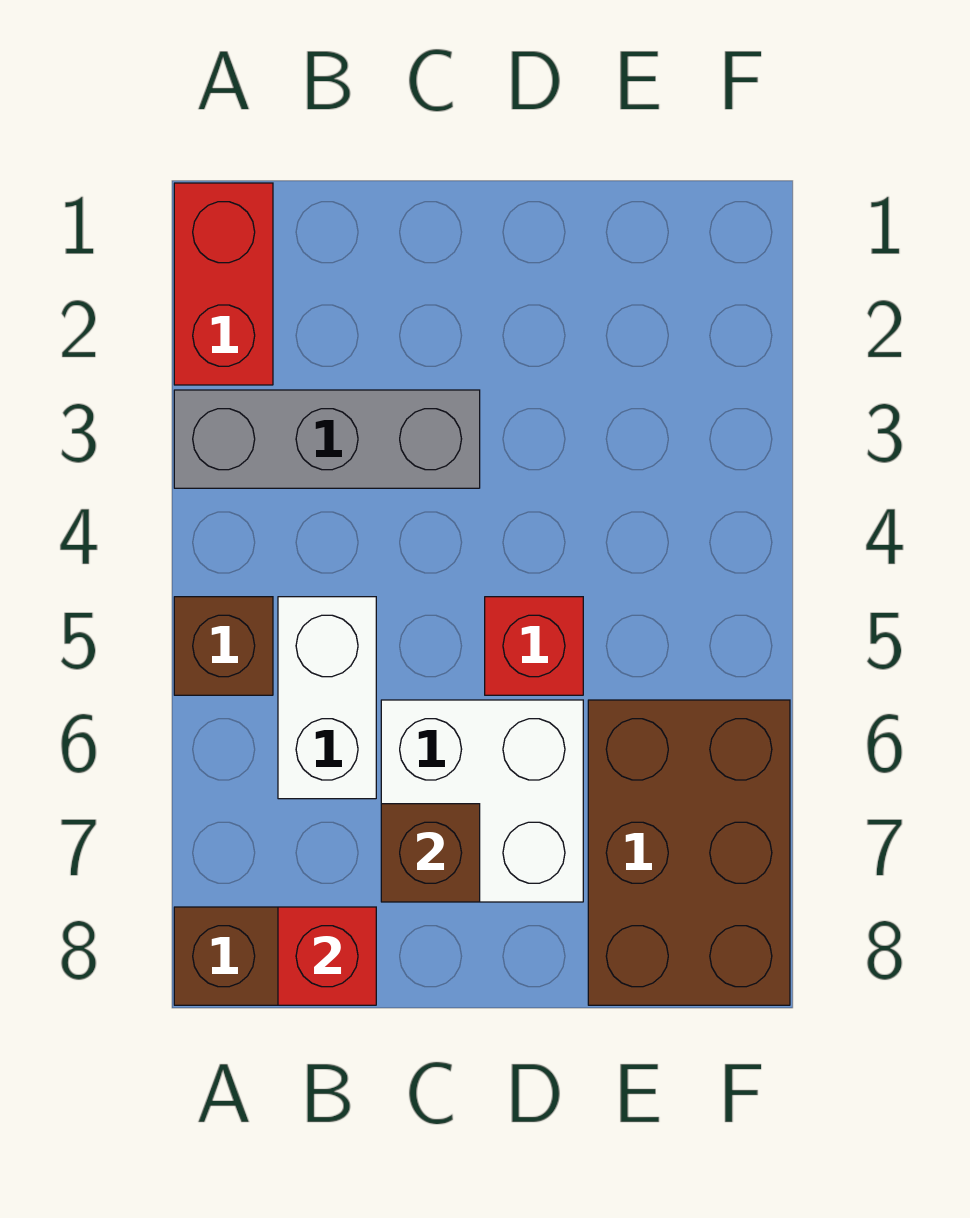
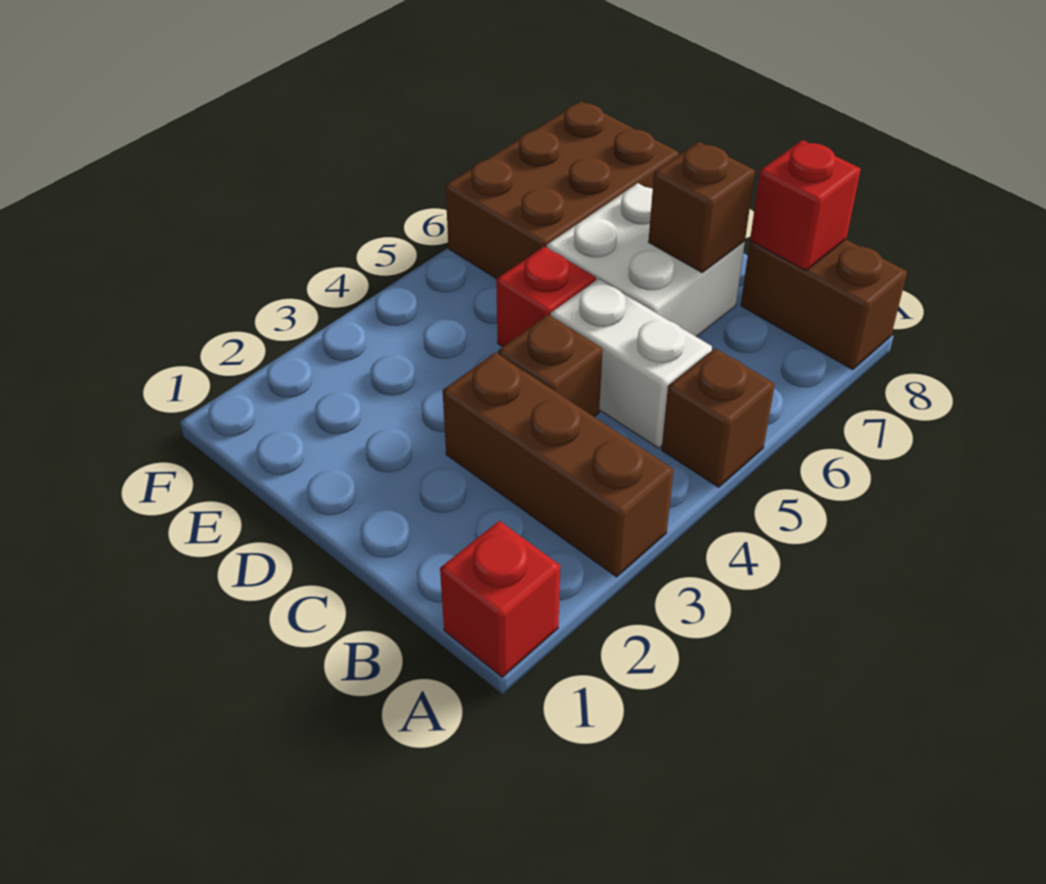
red brick A1:A2 level 1 -> red brick A1 level 1
grey brick A3:C3 level 1 -> brown brick A3:C3 level 1
white brick B5:B6 level 1 -> white brick B5:C5 level 1
none -> brown brick C4 level 1

